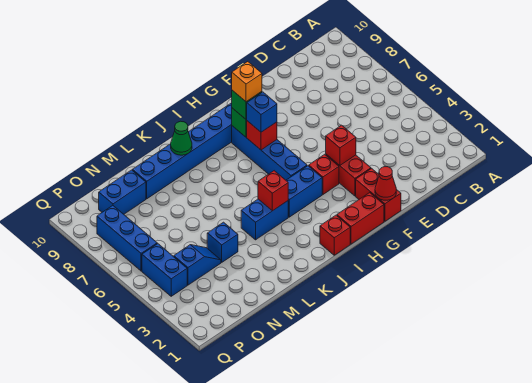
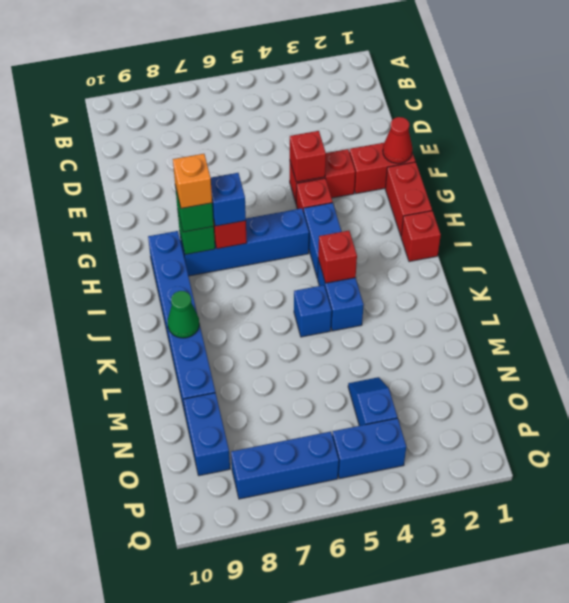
blue brick M4 level 1 -> blue brick K5 level 1

